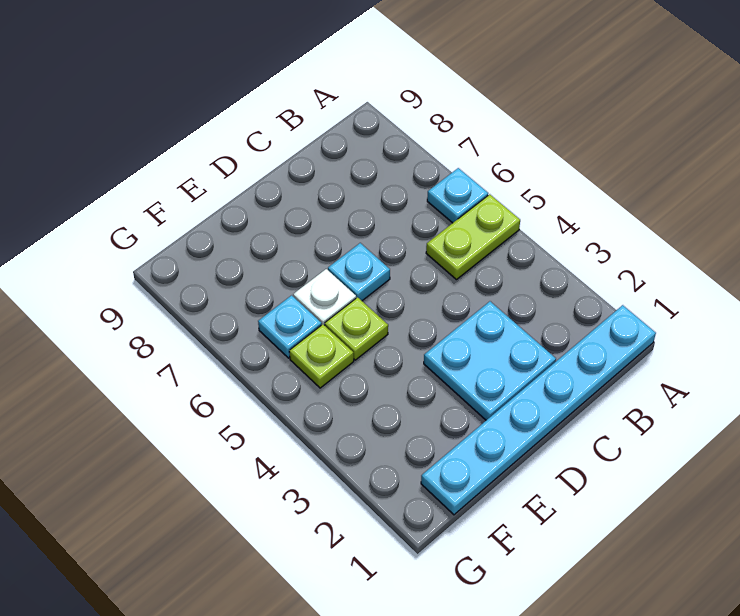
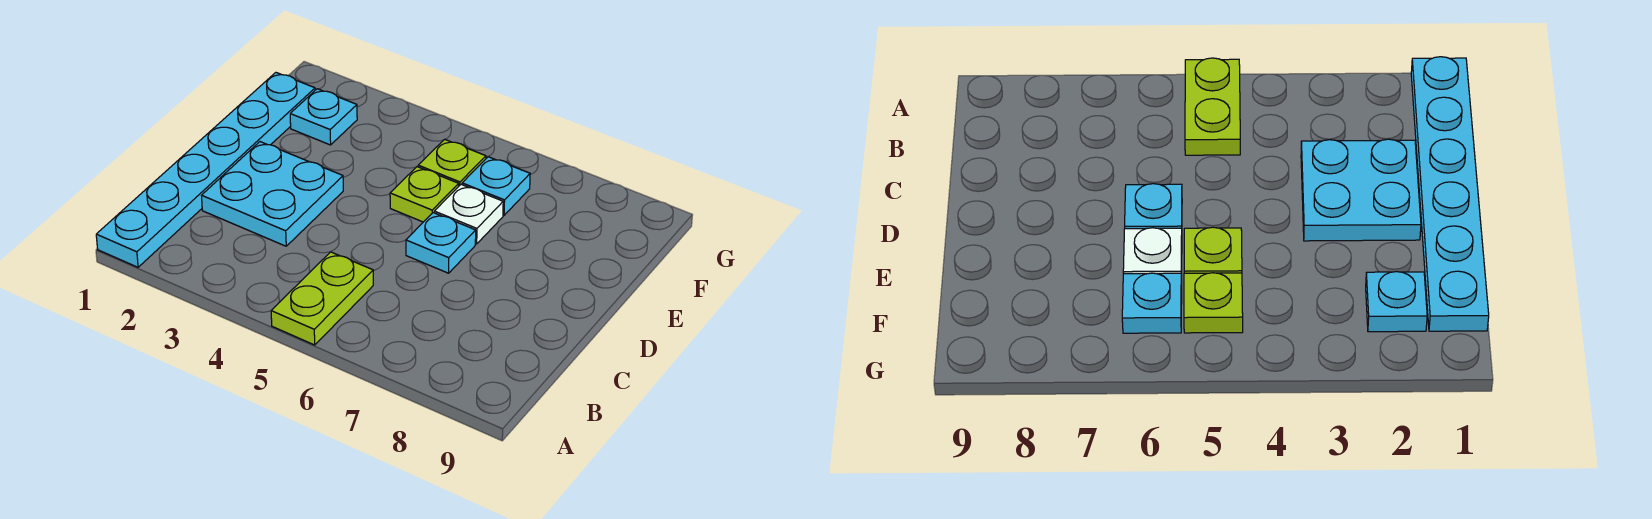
cyan plate A6 level 1 -> cyan plate F2 level 1

